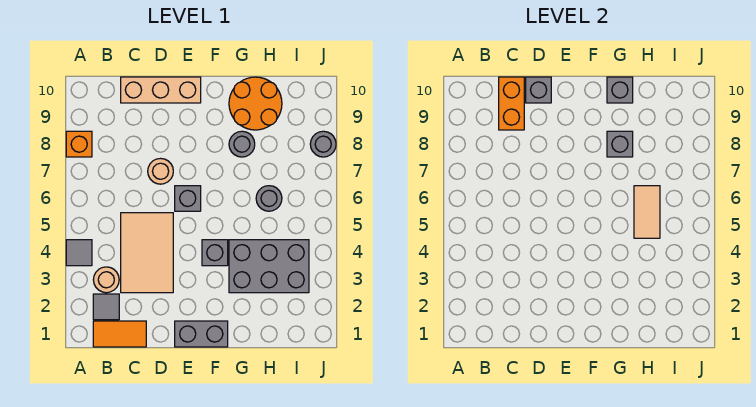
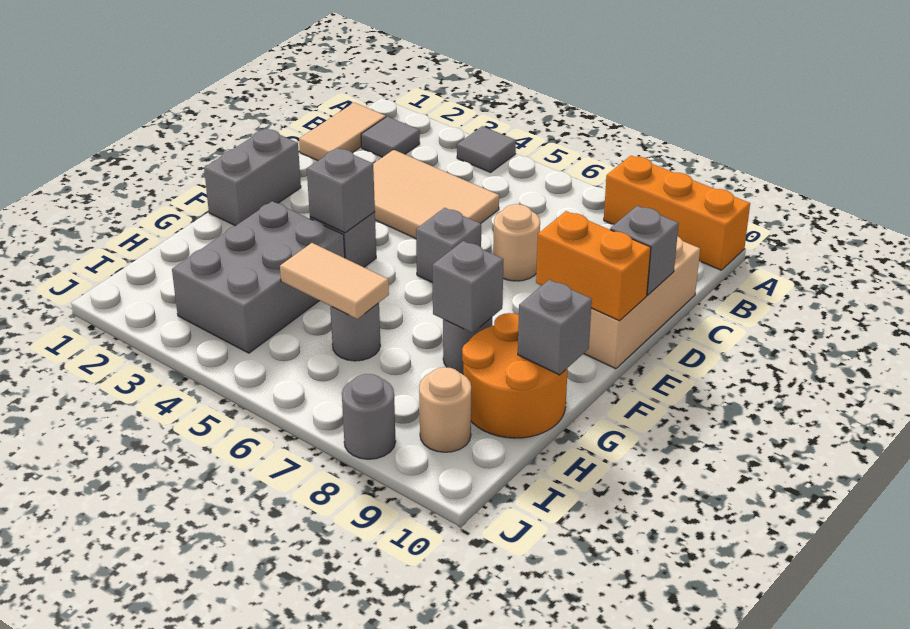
orange brick A8 level 1 -> orange brick A8:A10 level 1
orange tile B1:C1 level 1 -> tan tile B1:C1 level 1
tan round brick B3 level 1 -> tan round brick I9 level 1
orange brick C9:C10 level 2 -> orange brick E9:E10 level 2
none -> grey brick F4 level 2

